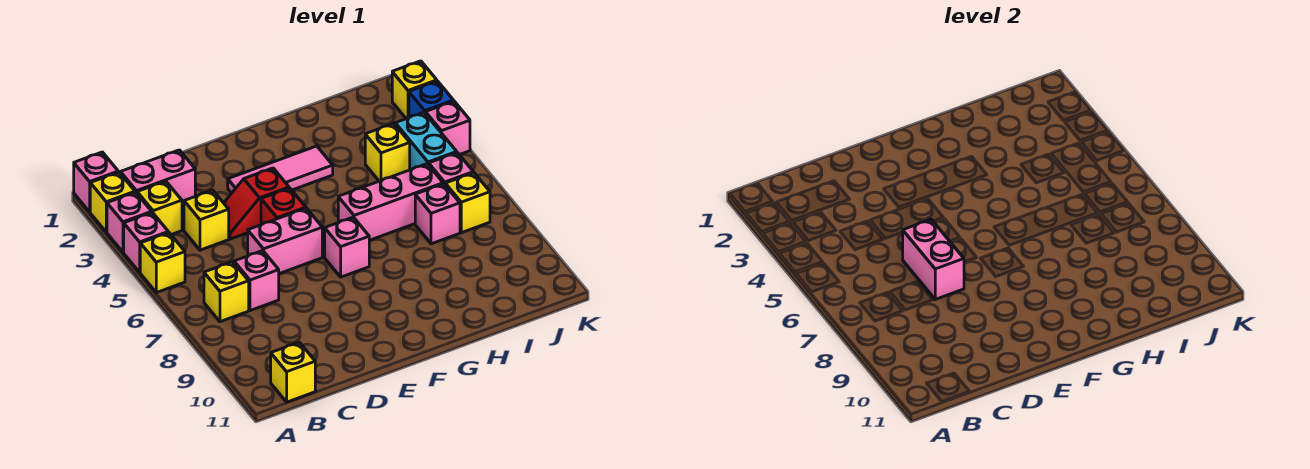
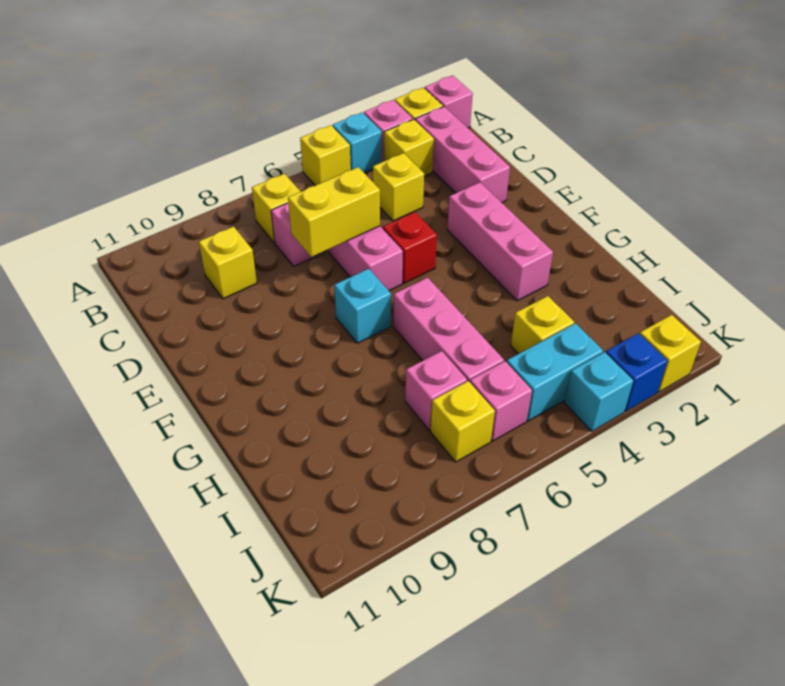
pink brick A4 level 1 -> cyan brick A4 level 1
pink brick B2:C2 level 1 -> pink brick B2:D2 level 1
yellow brick B11 level 1 -> yellow brick C9 level 1
red slope D4:E4 level 1 top E -> none
pink brick D6:D7 level 2 -> yellow brick D6:D7 level 2
pink tile E3:G3 level 1 -> pink brick E3:G3 level 1
pink brick F7 level 1 -> cyan brick F7 level 1
pink brick K4 level 1 -> cyan brick K4 level 1

